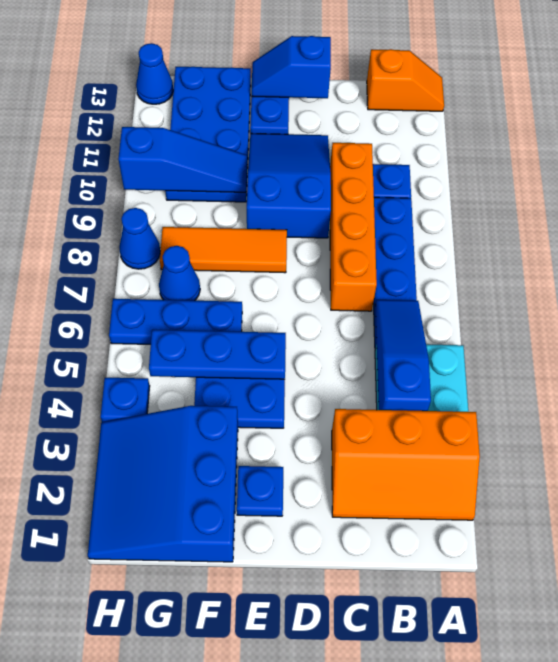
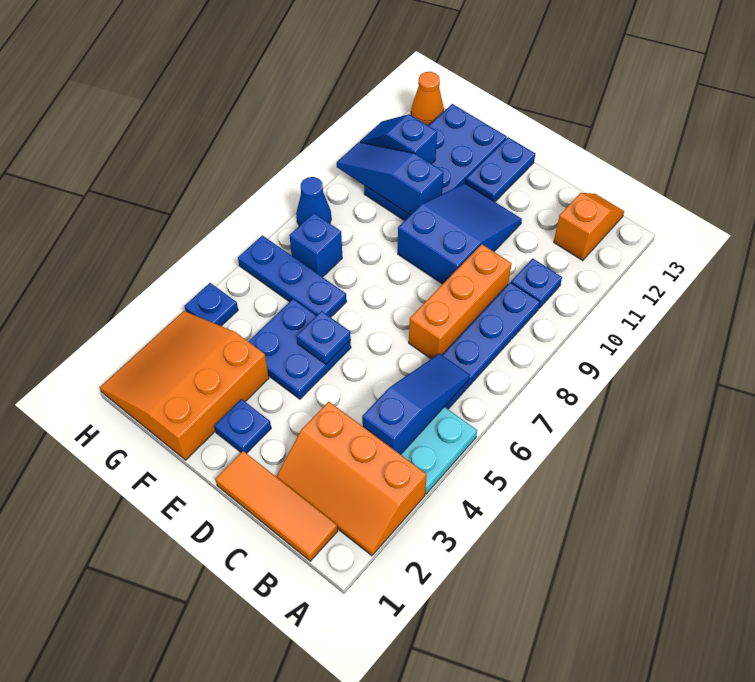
orange slope A13:B13 level 1 top B -> orange slope B12:B13 level 1 top 12
orange brick C7:C10 level 1 -> orange brick C7:C9 level 1
blue slope D13:E13 level 2 top D -> blue slope G11:H11 level 2 top G
blue plate E5:G5 level 2 -> blue plate E5 level 2
orange tile E8:G8 level 1 -> orange tile B1:D1 level 1
blue slope F1:H3 level 1 top F -> orange slope F1:H3 level 1 top F
blue slope F10:H10 level 2 top H -> blue slope F10:H10 level 2 top F
blue cone G7 level 1 -> blue brick G7 level 1
blue cone H13 level 1 -> orange cone H13 level 1

